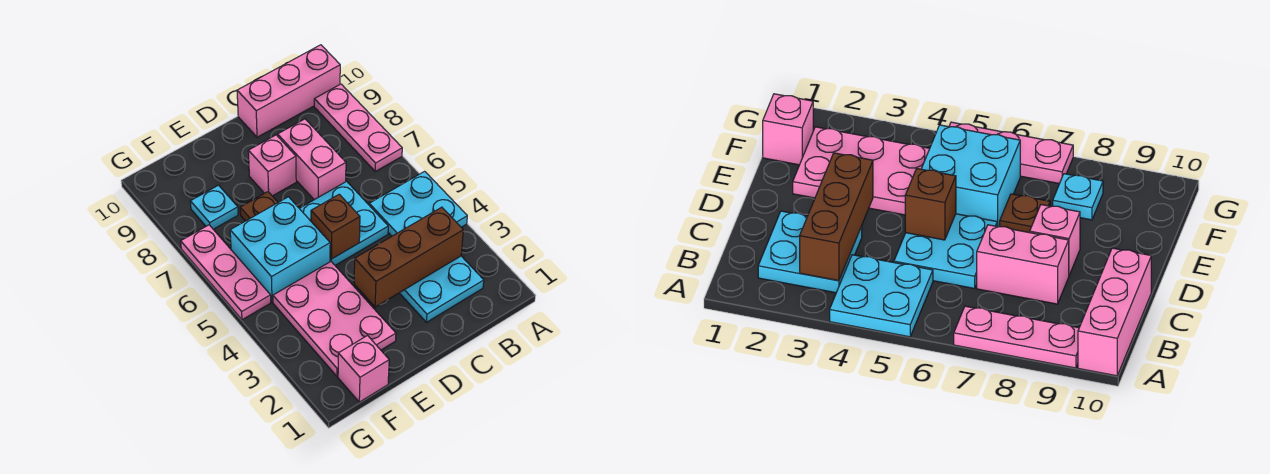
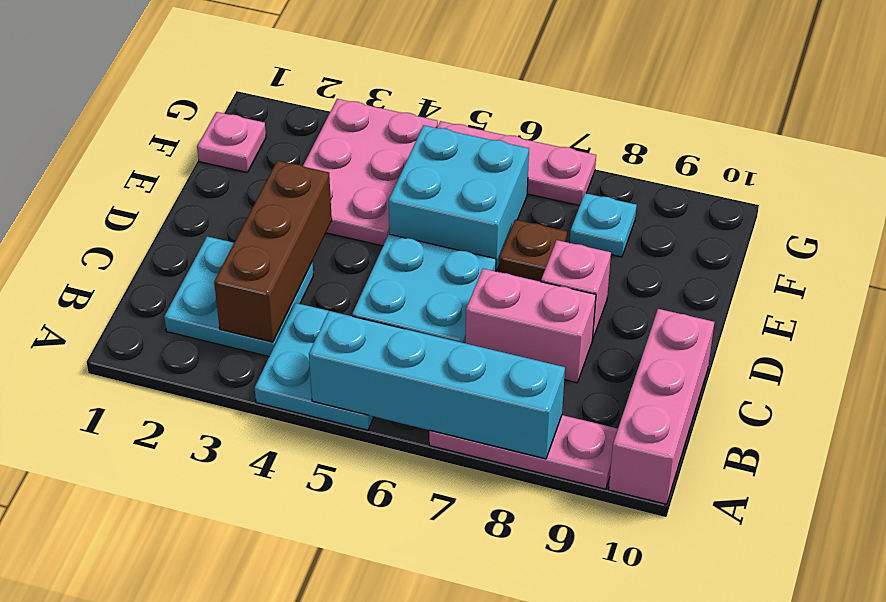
none -> cyan brick A5:A8 level 2
brown brick D5 level 2 -> none
pink plate E2:F4 level 1 -> pink plate E3:G4 level 1
pink brick F1 level 1 -> pink plate F1 level 1

